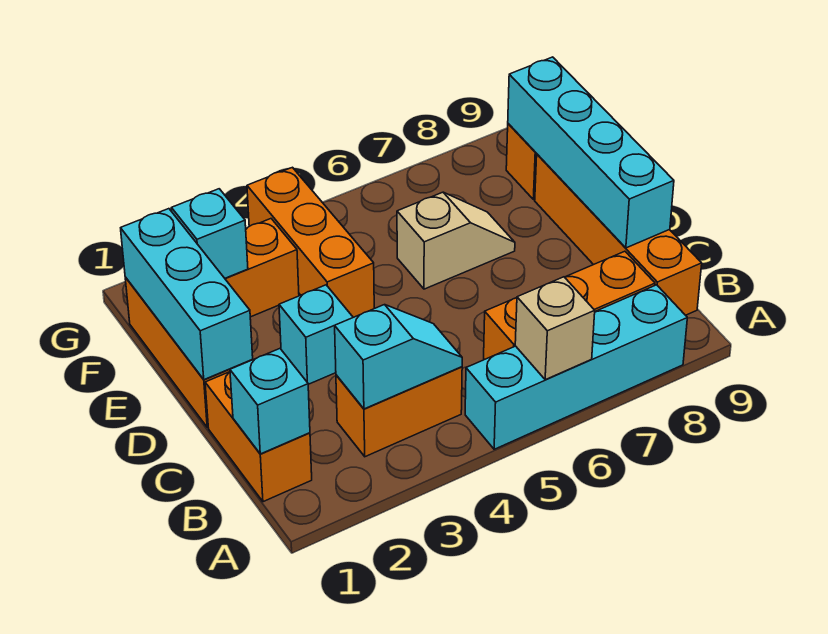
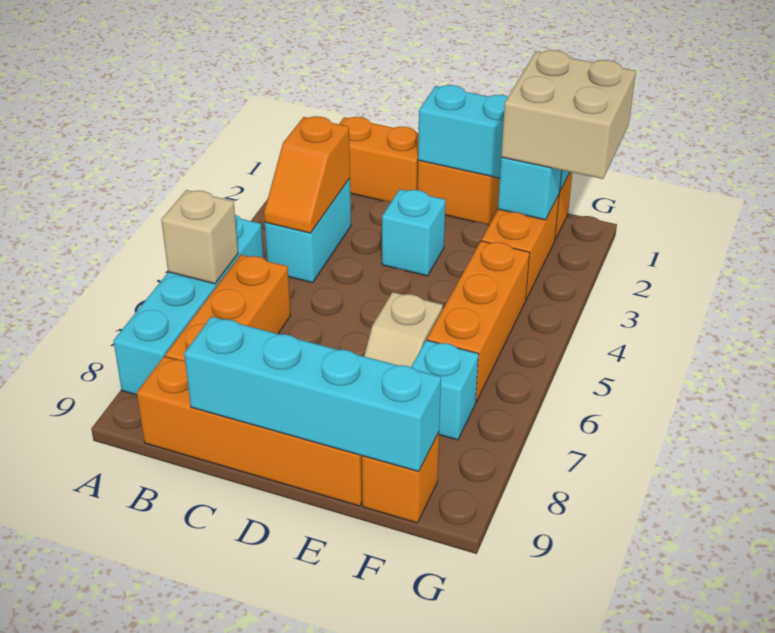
cyan brick B1 level 2 -> cyan brick F7 level 1
orange brick B3:B4 level 1 -> cyan brick B3:B4 level 1
cyan slope B3:B4 level 2 top 3 -> orange slope B3:B4 level 2 top 3
orange brick E4:G4 level 1 -> orange brick F4:F6 level 1
none -> tan brick F1:G2 level 3

